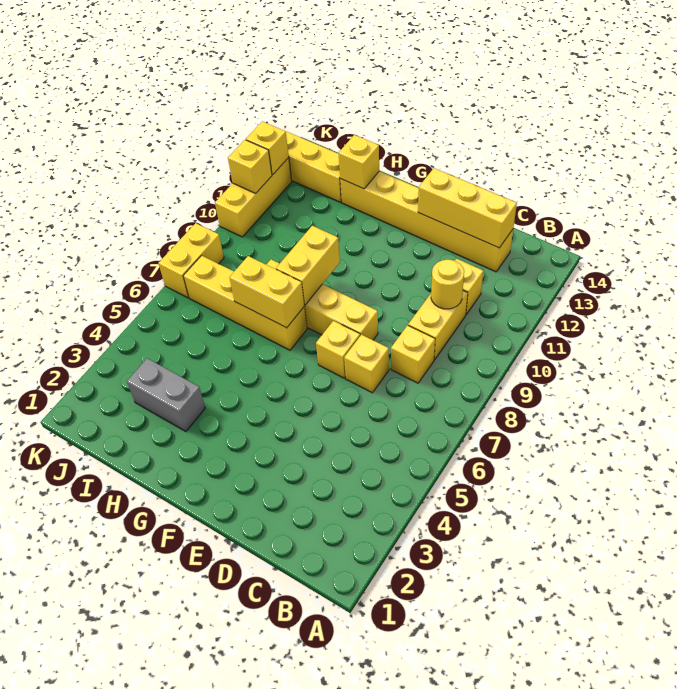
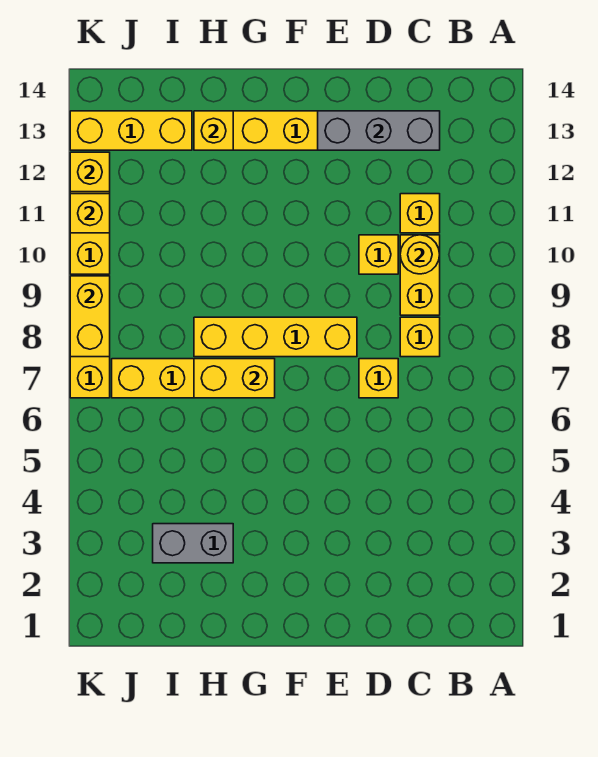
yellow brick C13:E13 level 2 -> grey brick C13:E13 level 2
yellow brick E7 level 1 -> yellow brick D10 level 1
yellow brick G8:G9 level 2 -> yellow brick K8:K9 level 2

